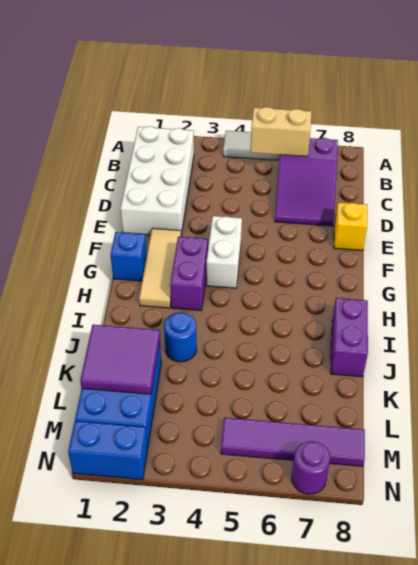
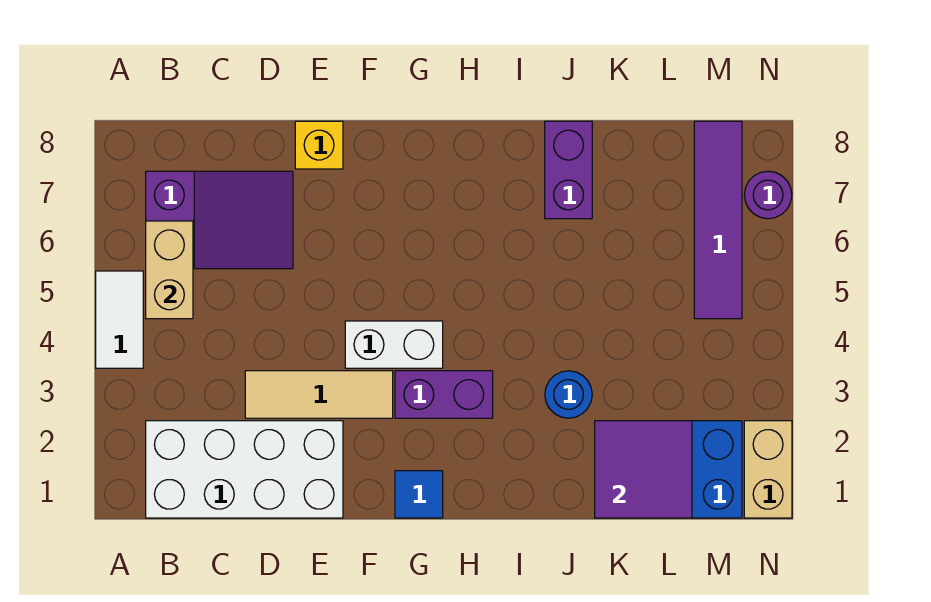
tan tile F2:H2 level 1 -> tan tile D3:F3 level 1
blue brick G1 level 1 -> blue tile G1 level 1
purple brick I8:J8 level 1 -> purple brick J7:J8 level 1
blue brick N1:N2 level 1 -> tan brick N1:N2 level 1

